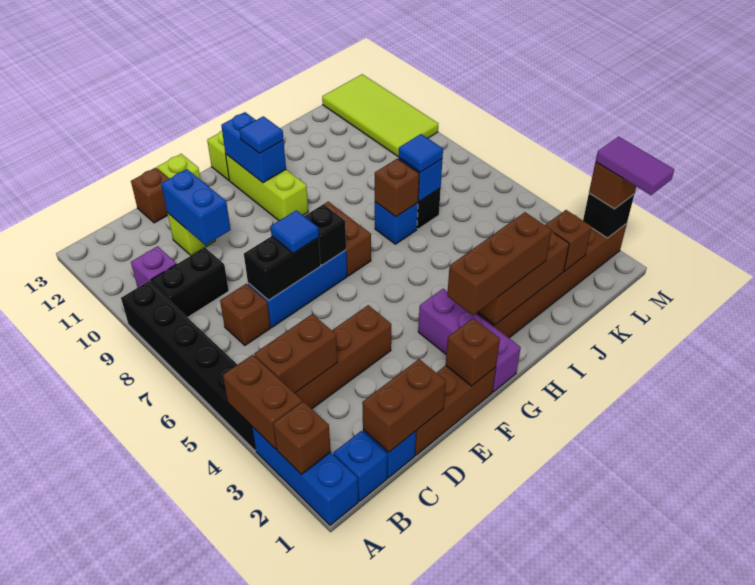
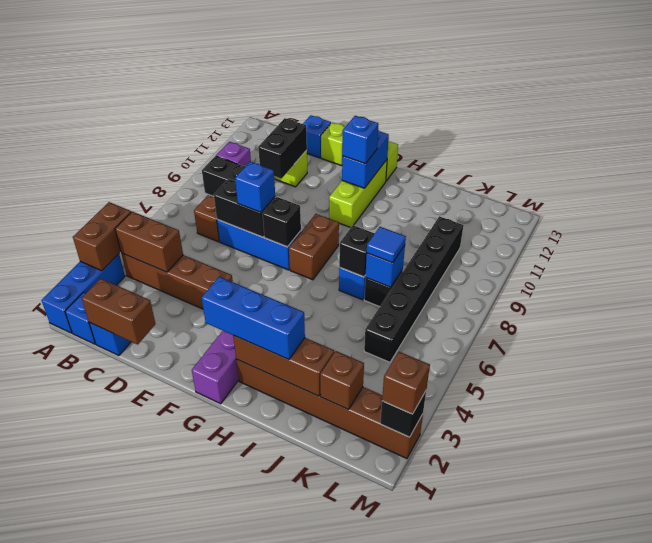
brown brick A2 level 2 -> none
black brick A4:A9 level 1 -> black brick K5:K10 level 1
brown brick D1:F1 level 1 -> none
blue brick D10:D11 level 2 -> black brick D10:D11 level 2
brown brick D13 level 1 -> blue brick D13 level 1
blue tile E7 level 3 -> blue brick E7 level 3
brown brick F1 level 2 -> none
brown brick G2:I2 level 3 -> blue brick G2:I2 level 3
blue tile G11 level 3 -> blue brick G11 level 3
brown brick I7 level 2 -> black brick I7 level 2
lime tile L10:M13 level 1 -> none
purple tile M1:M2 level 4 -> none

